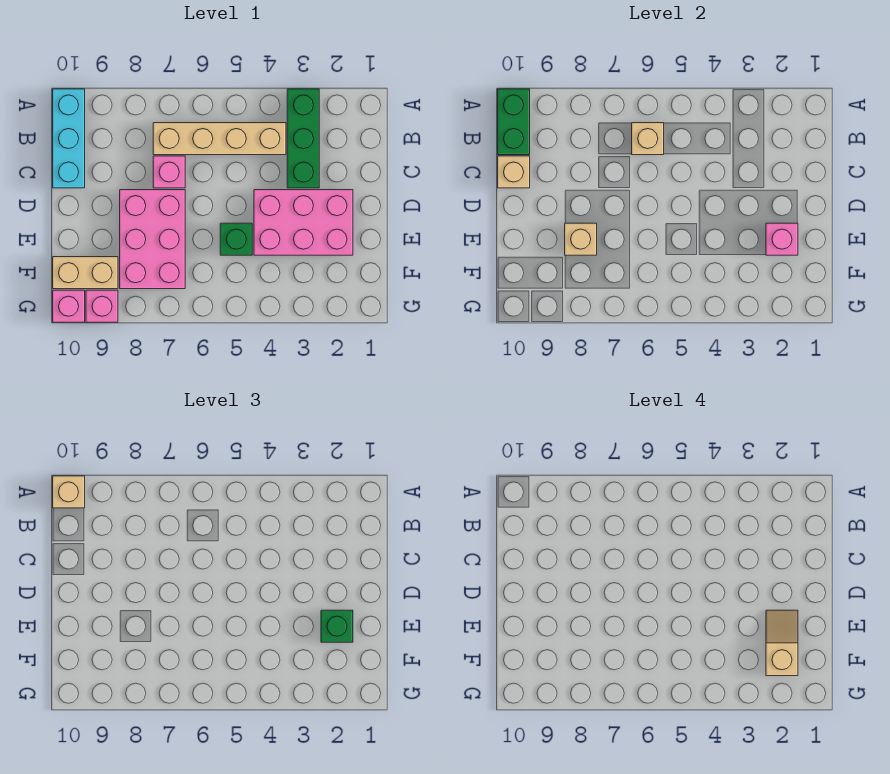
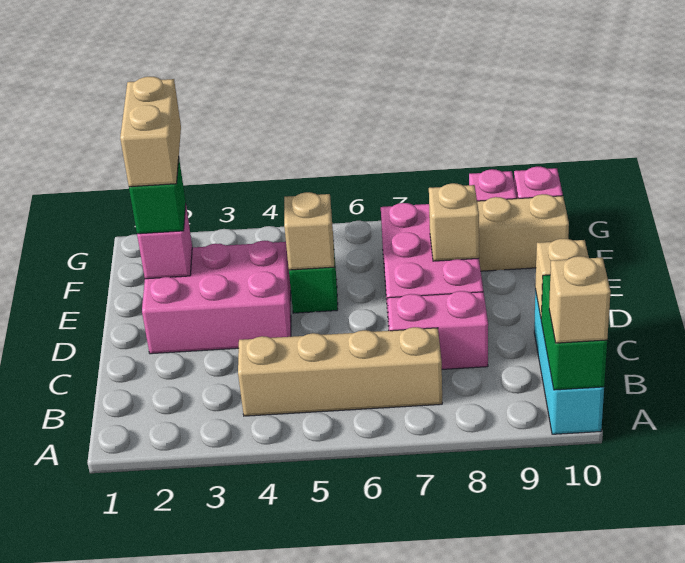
green brick A3:C3 level 1 -> none
tan brick B6 level 2 -> tan brick E5 level 2
pink brick C7 level 1 -> pink brick C7:C8 level 1
tan slope E2:F2 level 4 top F -> tan brick E2:F2 level 4

